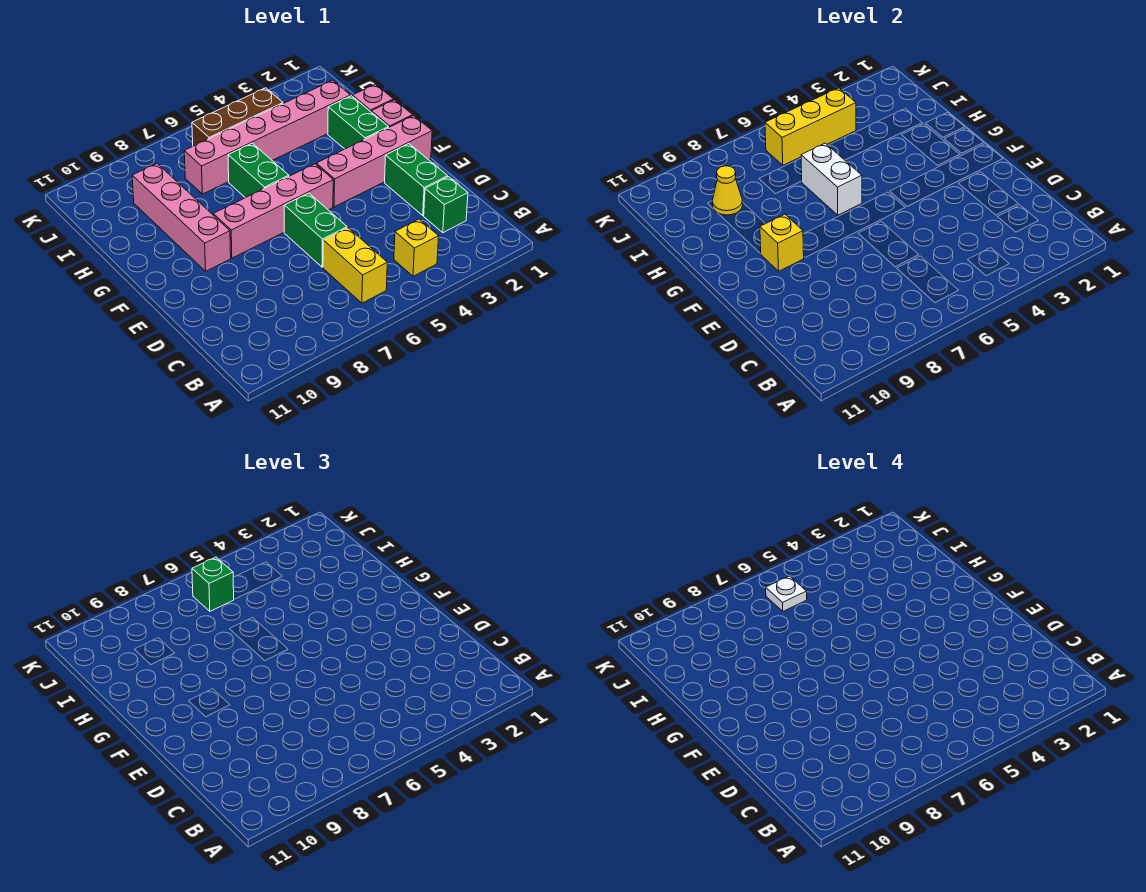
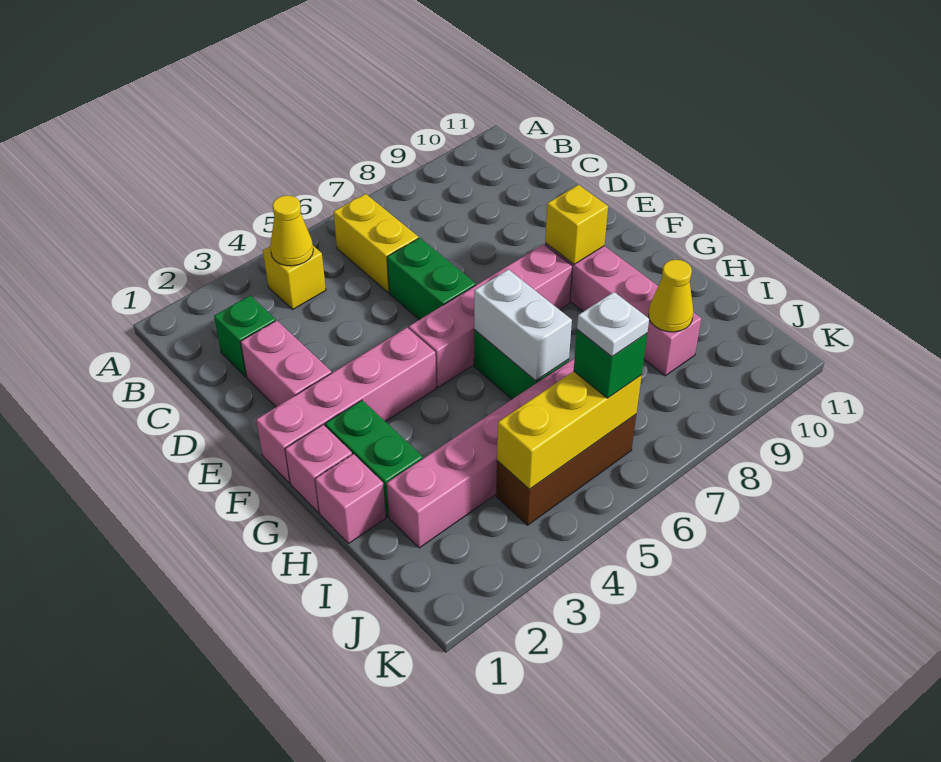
none -> yellow cone B4 level 2
green brick D2:E2 level 1 -> pink brick D2:E2 level 1

